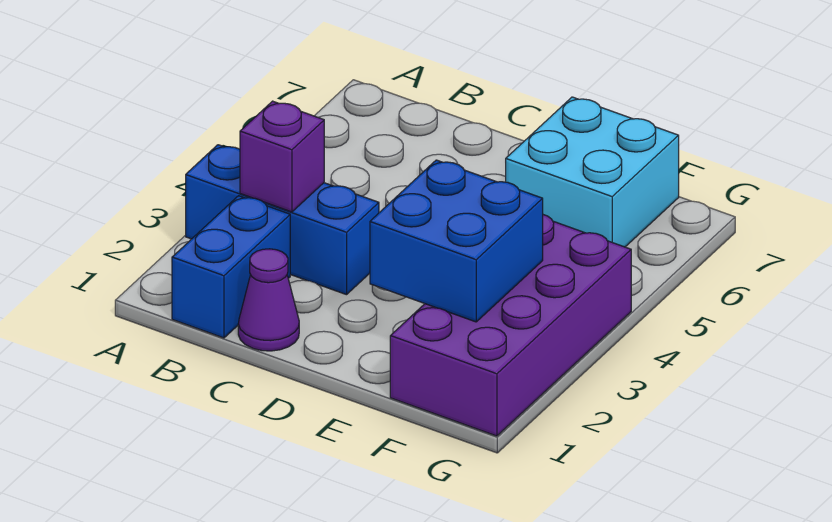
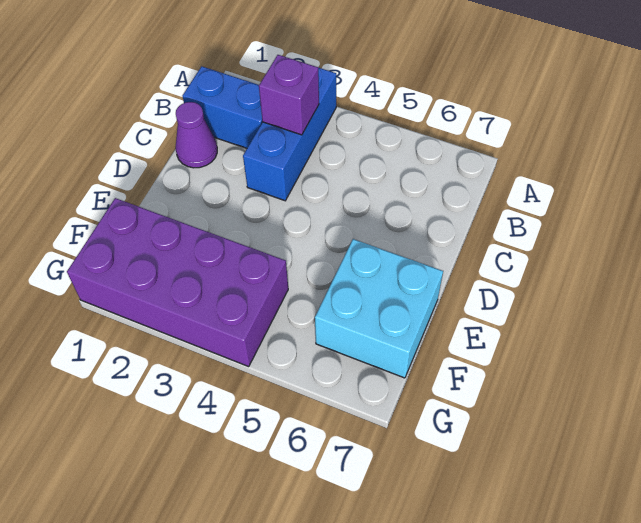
blue brick E2:F3 level 2 -> none

